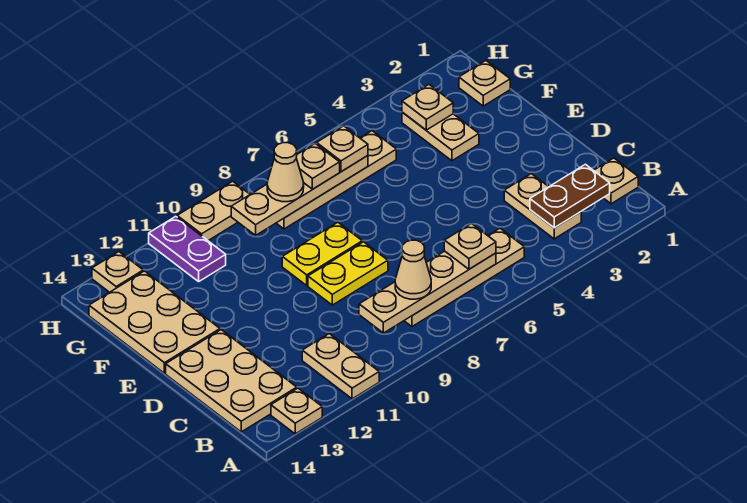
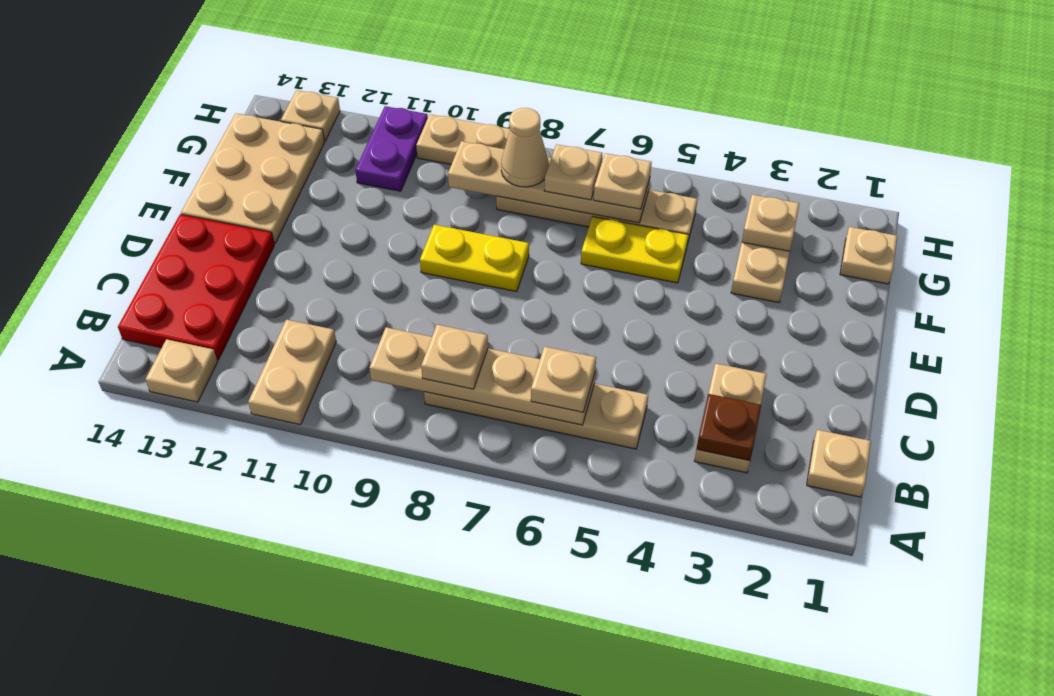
brown plate B2:B3 level 2 -> brown plate B3 level 2
tan cone B8 level 3 -> tan plate B8 level 3
tan plate B13:D14 level 1 -> red plate B13:D14 level 1
yellow plate D8:D9 level 1 -> yellow plate F5:F6 level 1

